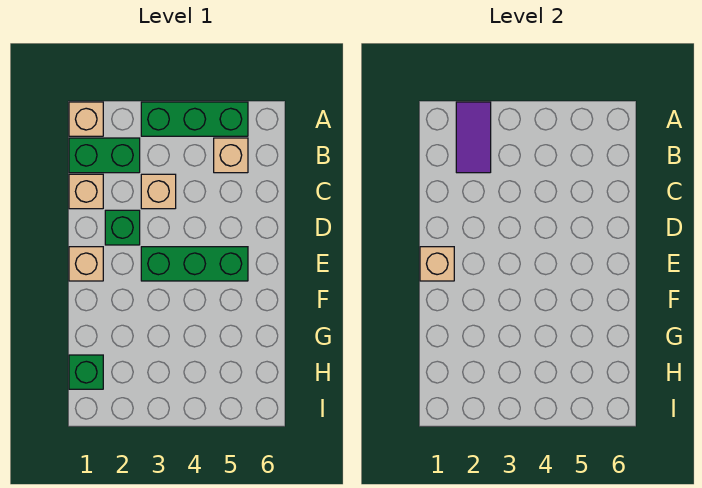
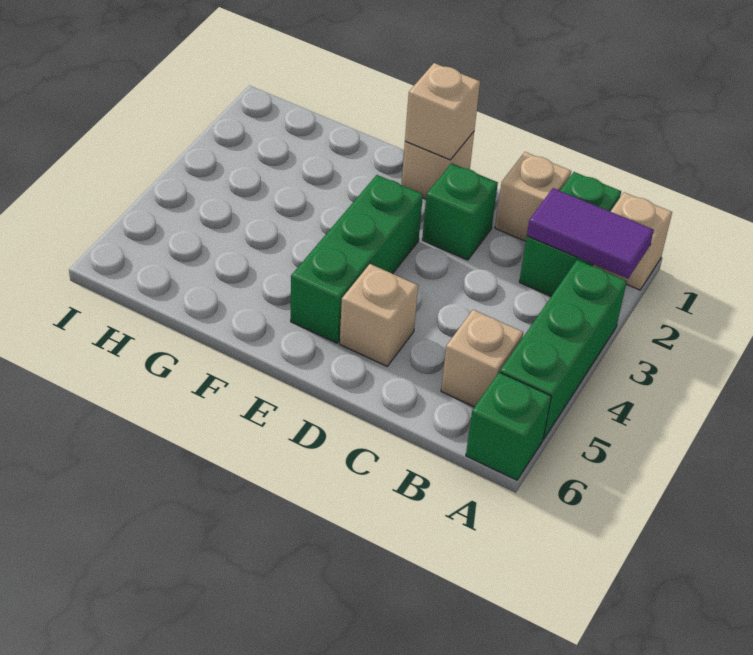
tan brick C3 level 1 -> tan brick D5 level 1
green brick H1 level 1 -> green brick A6 level 1

